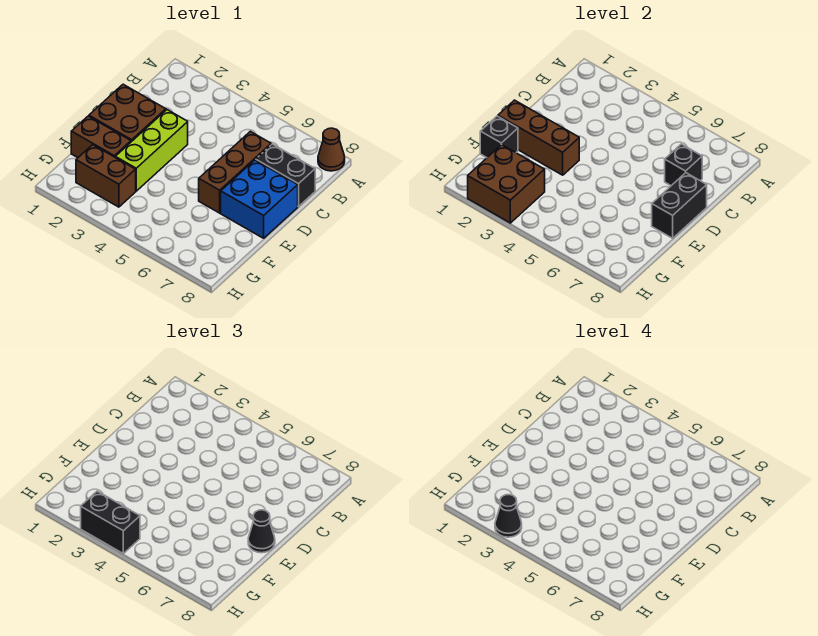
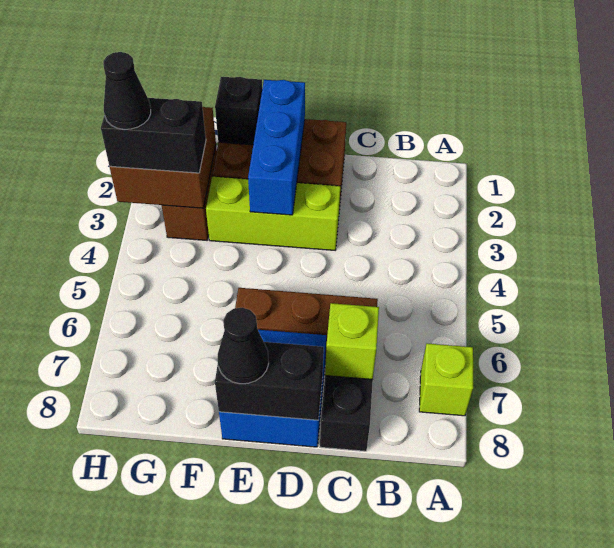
none -> lime brick A7 level 1
brown cone A8 level 1 -> none
black brick C7 level 2 -> lime brick C7 level 2
brown brick E1:E3 level 2 -> blue brick E1:E3 level 2
black brick H3:H4 level 3 -> black brick G3:H3 level 3

